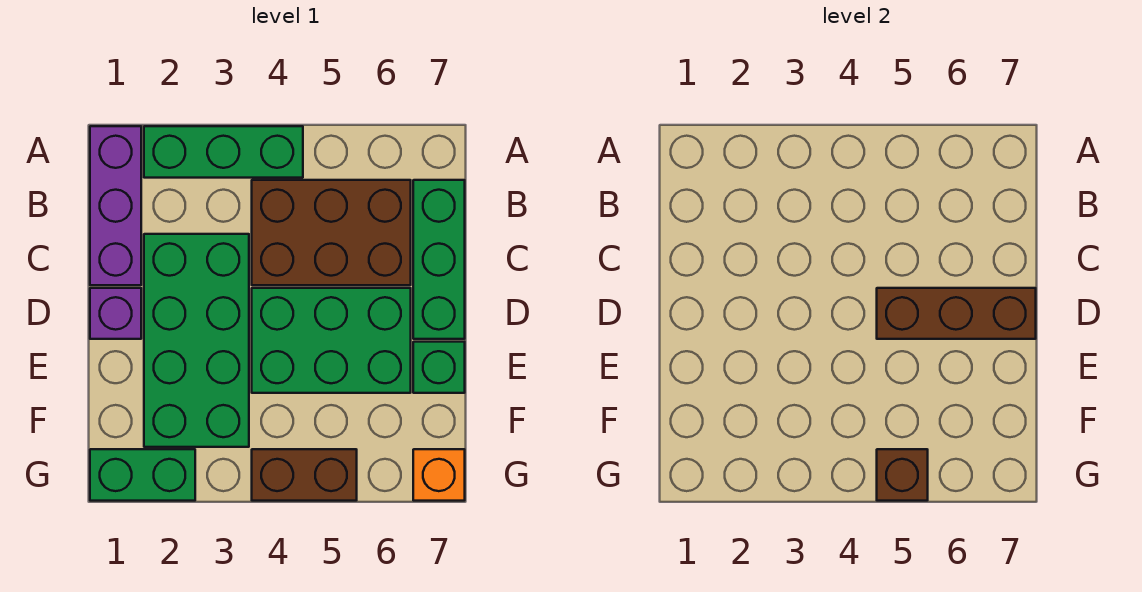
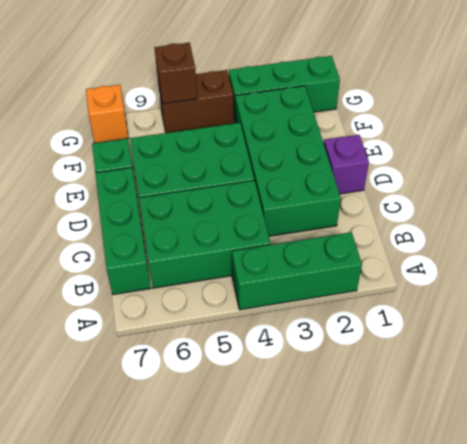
purple brick A1:C1 level 1 -> none
brown brick B4:C6 level 1 -> green brick B4:C6 level 1
brown brick D5:D7 level 2 -> none
green brick G1:G2 level 1 -> green brick G1:G3 level 1

